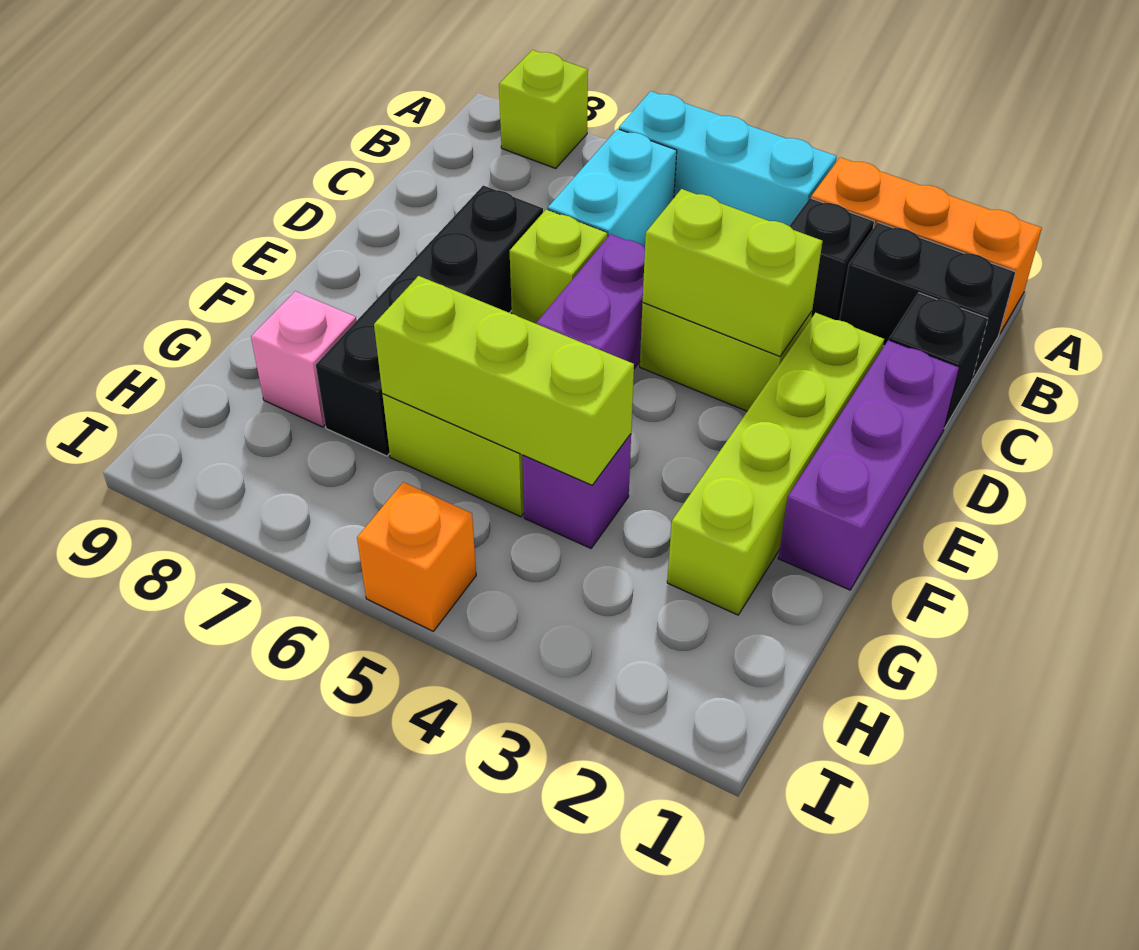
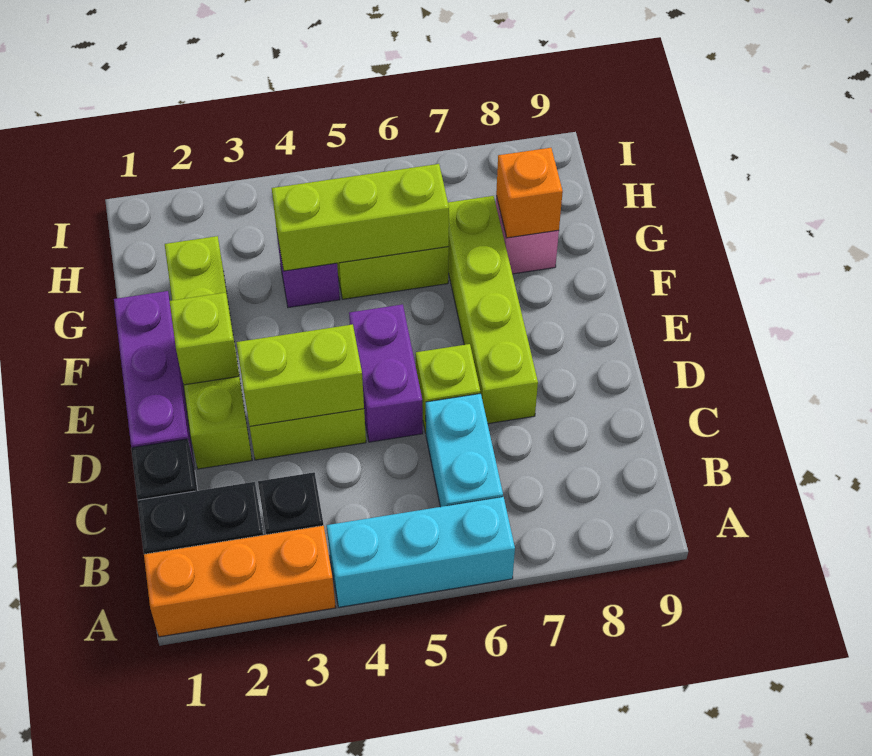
lime brick A8 level 1 -> lime brick E2 level 2
black brick D7:G7 level 1 -> lime brick D7:G7 level 1
orange brick I5 level 1 -> orange brick G8 level 2

